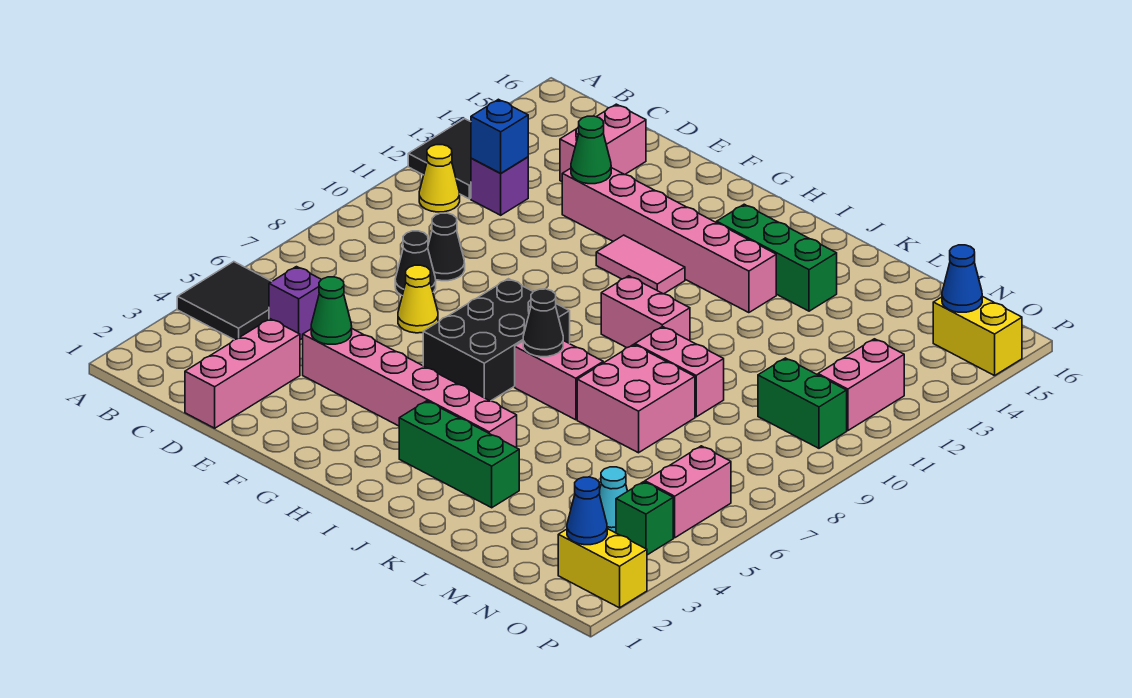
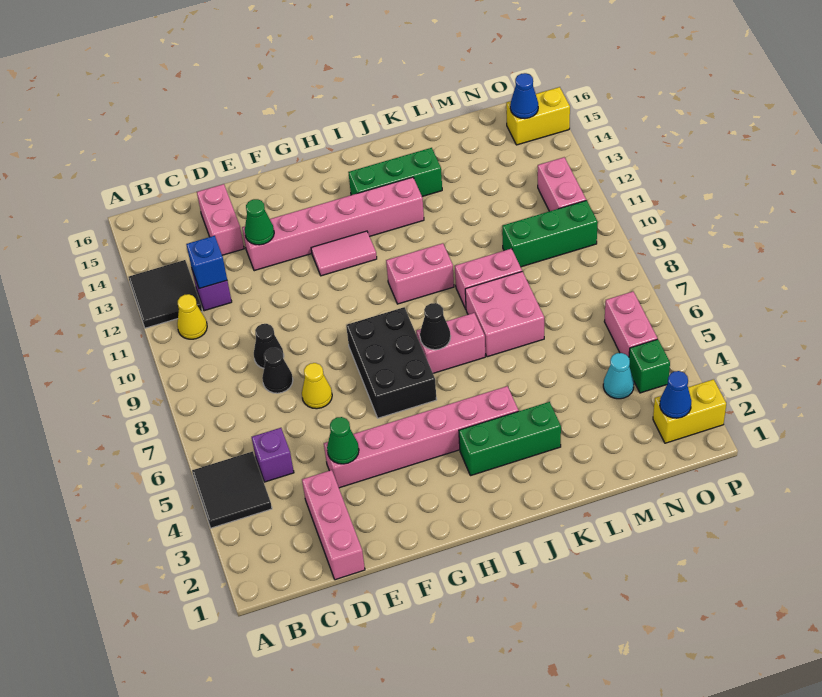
green brick N10:O10 level 1 -> green brick M10:O10 level 1

